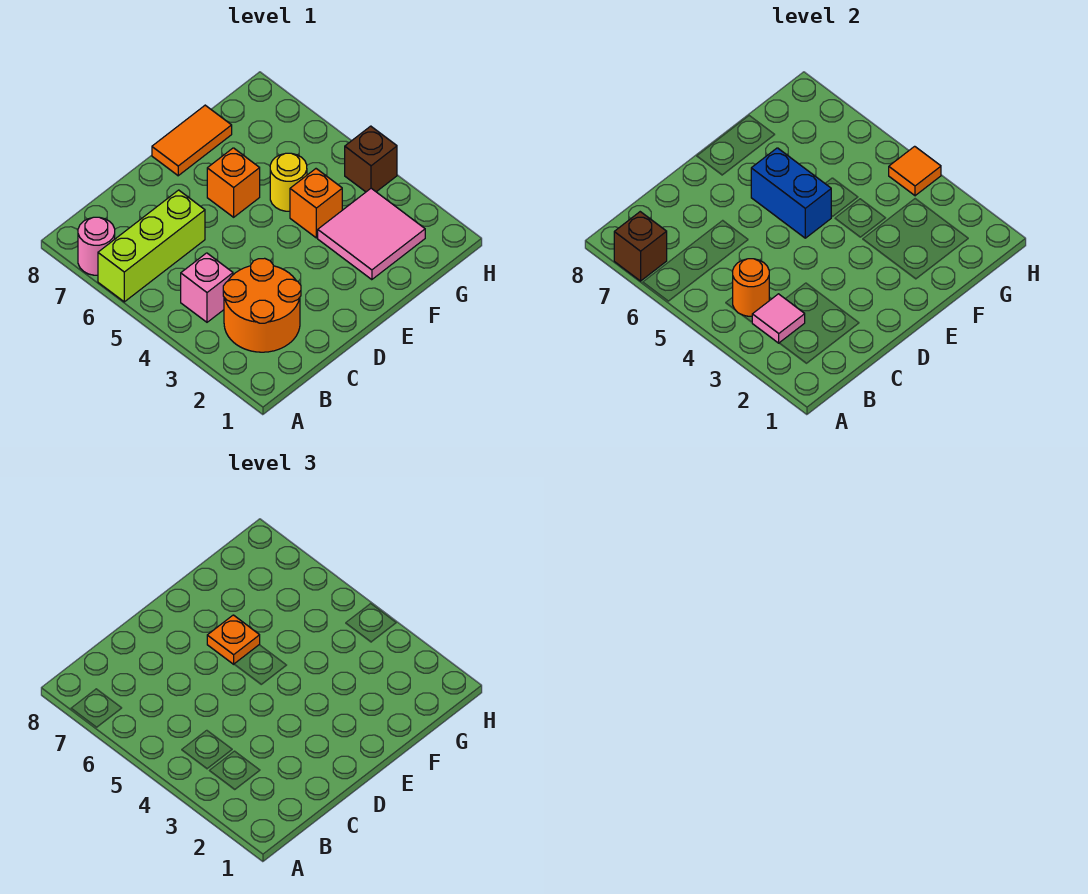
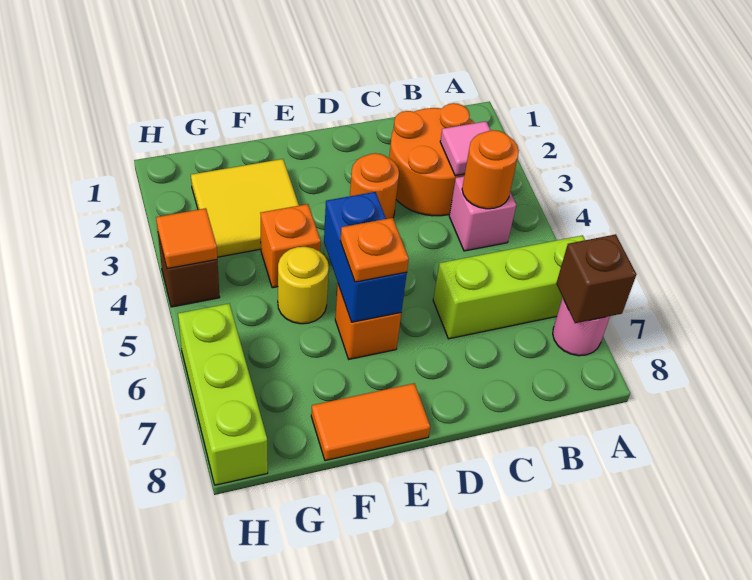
none -> orange round brick D3 level 1
pink tile F2:G3 level 1 -> yellow tile F2:G3 level 1
none -> lime brick H6:H8 level 1

